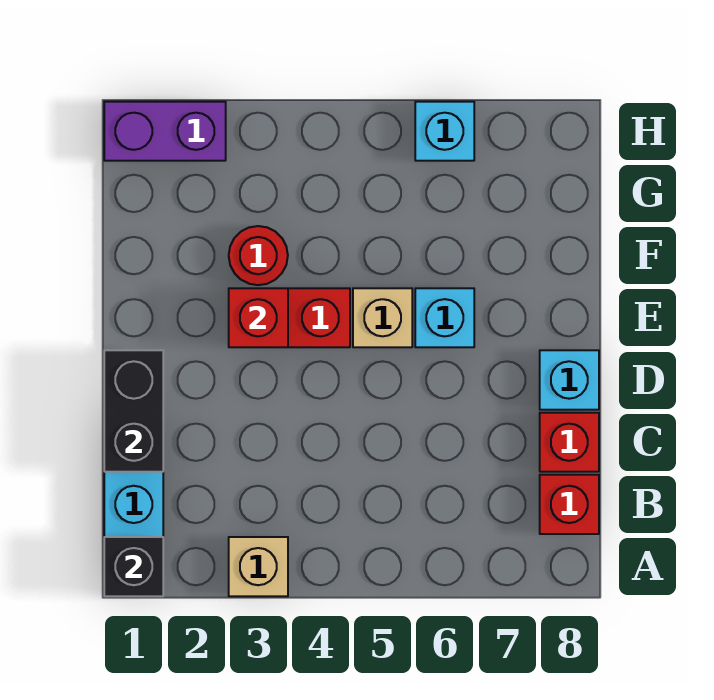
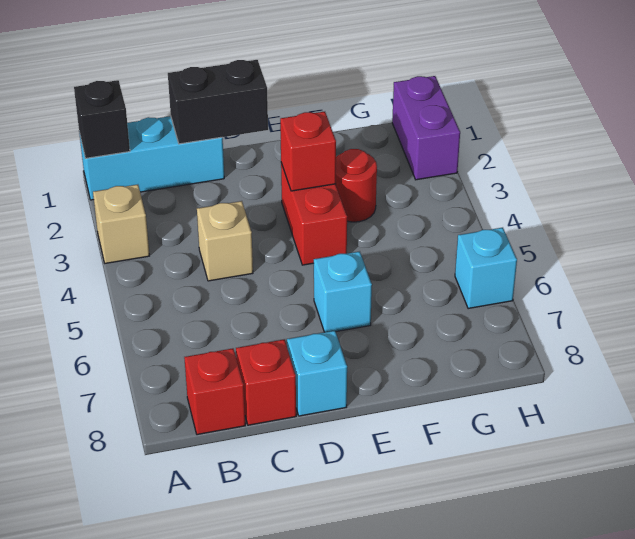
tan brick E5 level 1 -> tan brick C4 level 1

